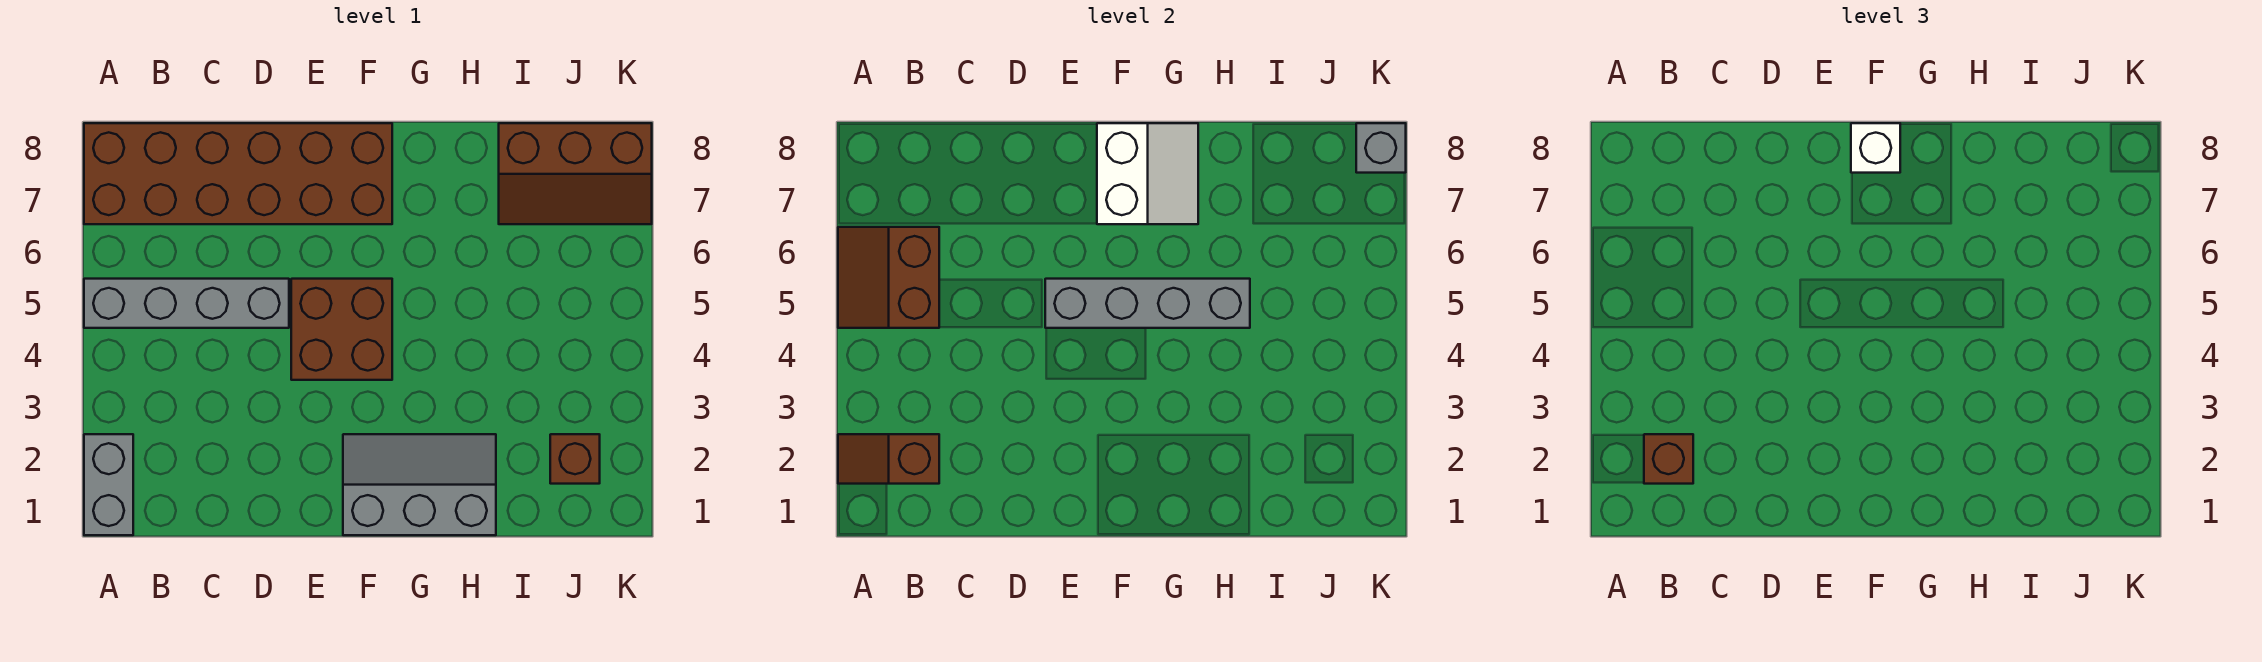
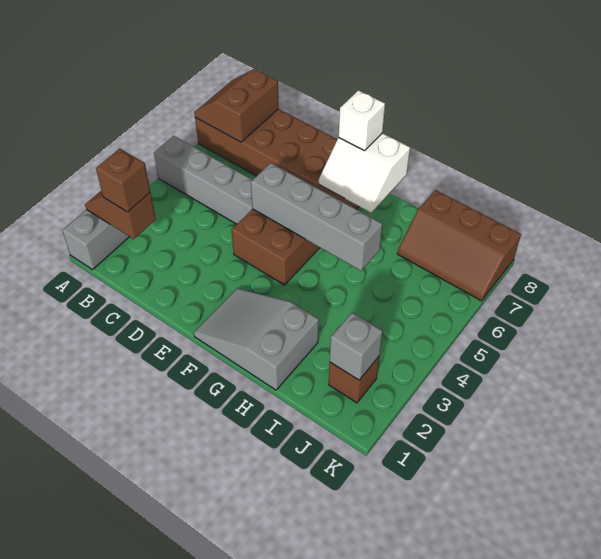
brown slope A5:B6 level 2 top B -> brown slope A7:B8 level 2 top B
grey slope F1:H2 level 1 top 1 -> grey slope F1:H2 level 1 top H
white slope F7:G8 level 2 top F -> white slope F7:G8 level 2 top 8
grey brick K8 level 2 -> grey brick J2 level 2

